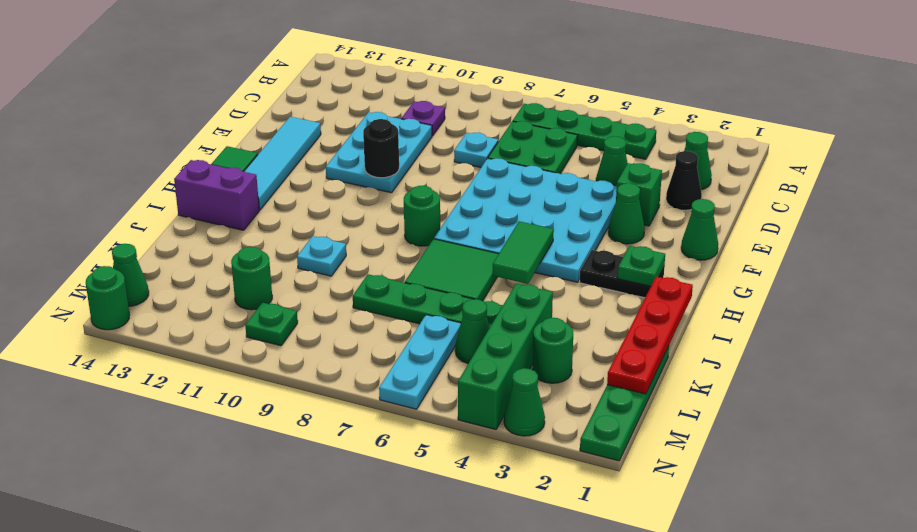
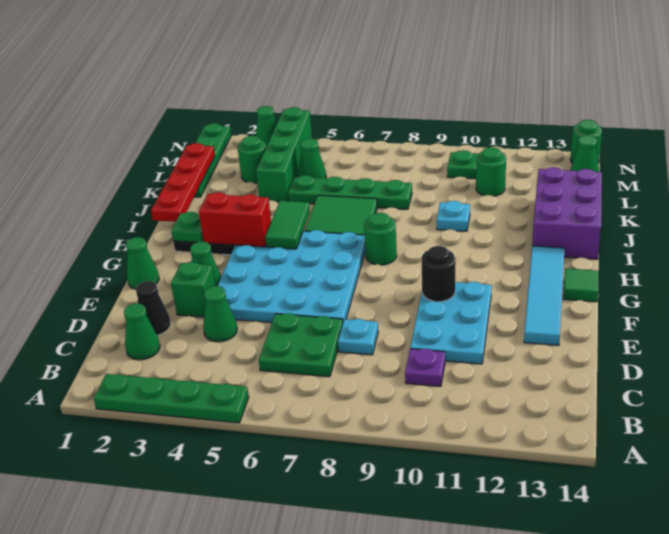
green plate B4:B7 level 1 -> green plate A2:A5 level 1
none -> red brick H3:H4 level 2
purple brick I13:I14 level 1 -> purple brick I13:K14 level 1
cyan plate L6:N6 level 1 -> none

